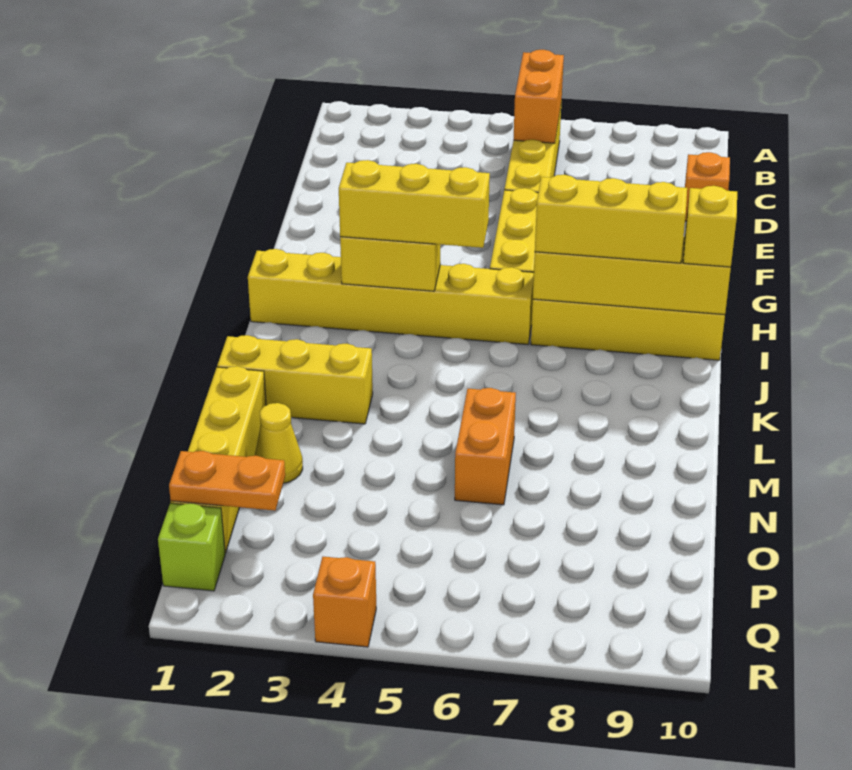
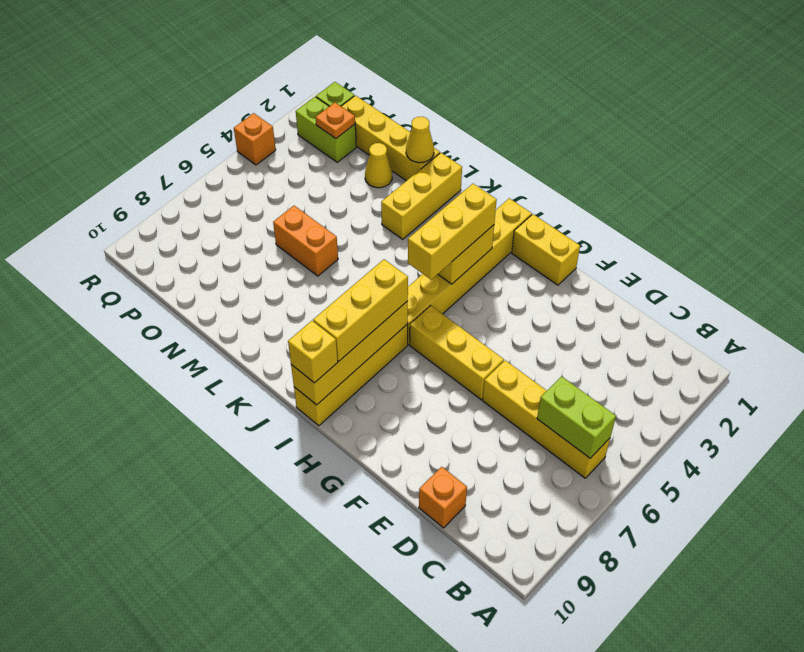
orange brick B6:C6 level 2 -> lime brick B6:C6 level 2
none -> yellow brick G1:H1 level 1
none -> yellow cone M1 level 2
orange plate P1:P2 level 2 -> orange plate P2 level 2
none -> lime brick P2:Q2 level 1

